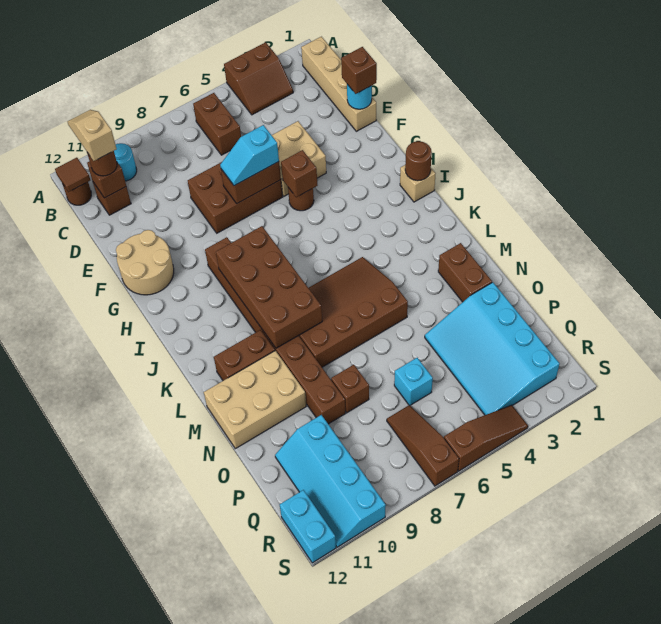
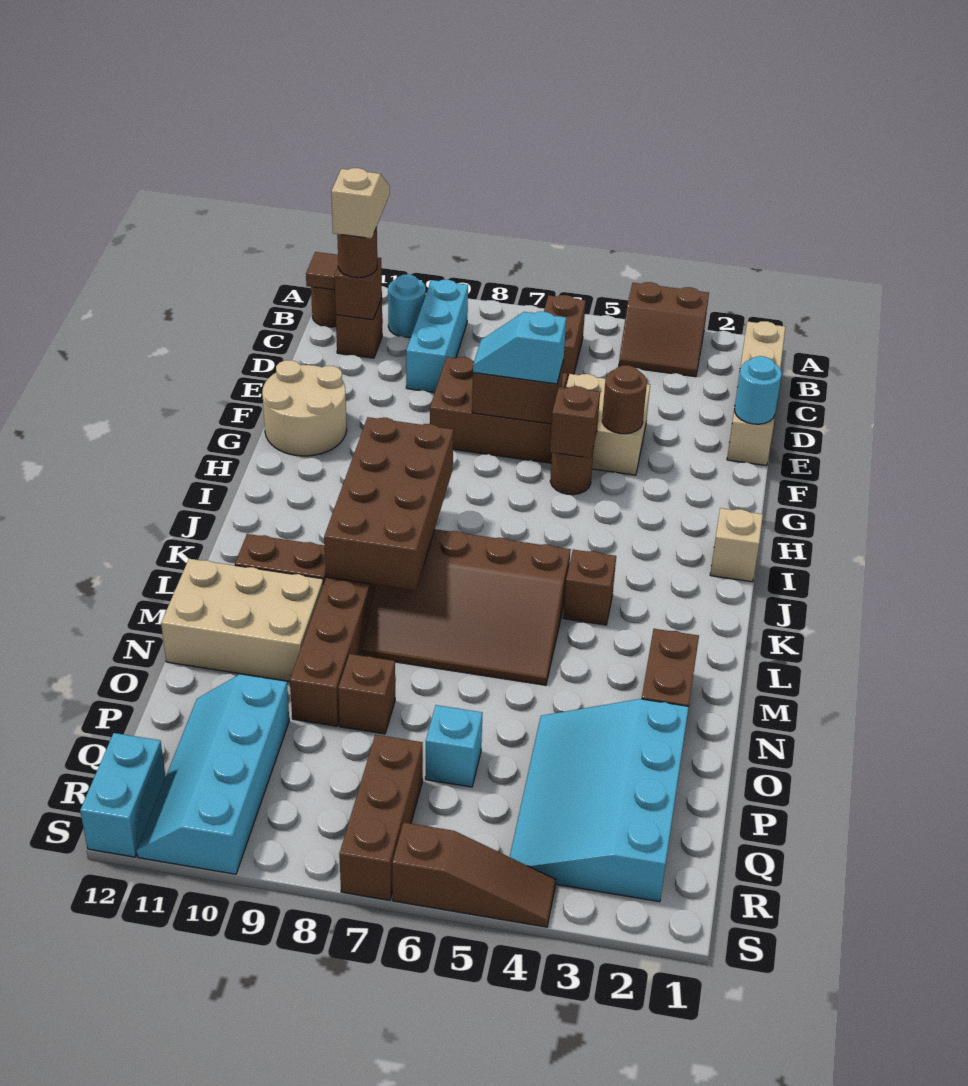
none -> cyan brick B9:D9 level 1
brown brick E1 level 3 -> brown brick K4 level 1
brown round brick I1 level 2 -> brown round brick F4 level 2
brown slope K5:M8 level 1 top M -> brown slope K5:M8 level 1 top K
brown slope Q7:S7 level 1 top S -> brown brick Q7:S7 level 1

